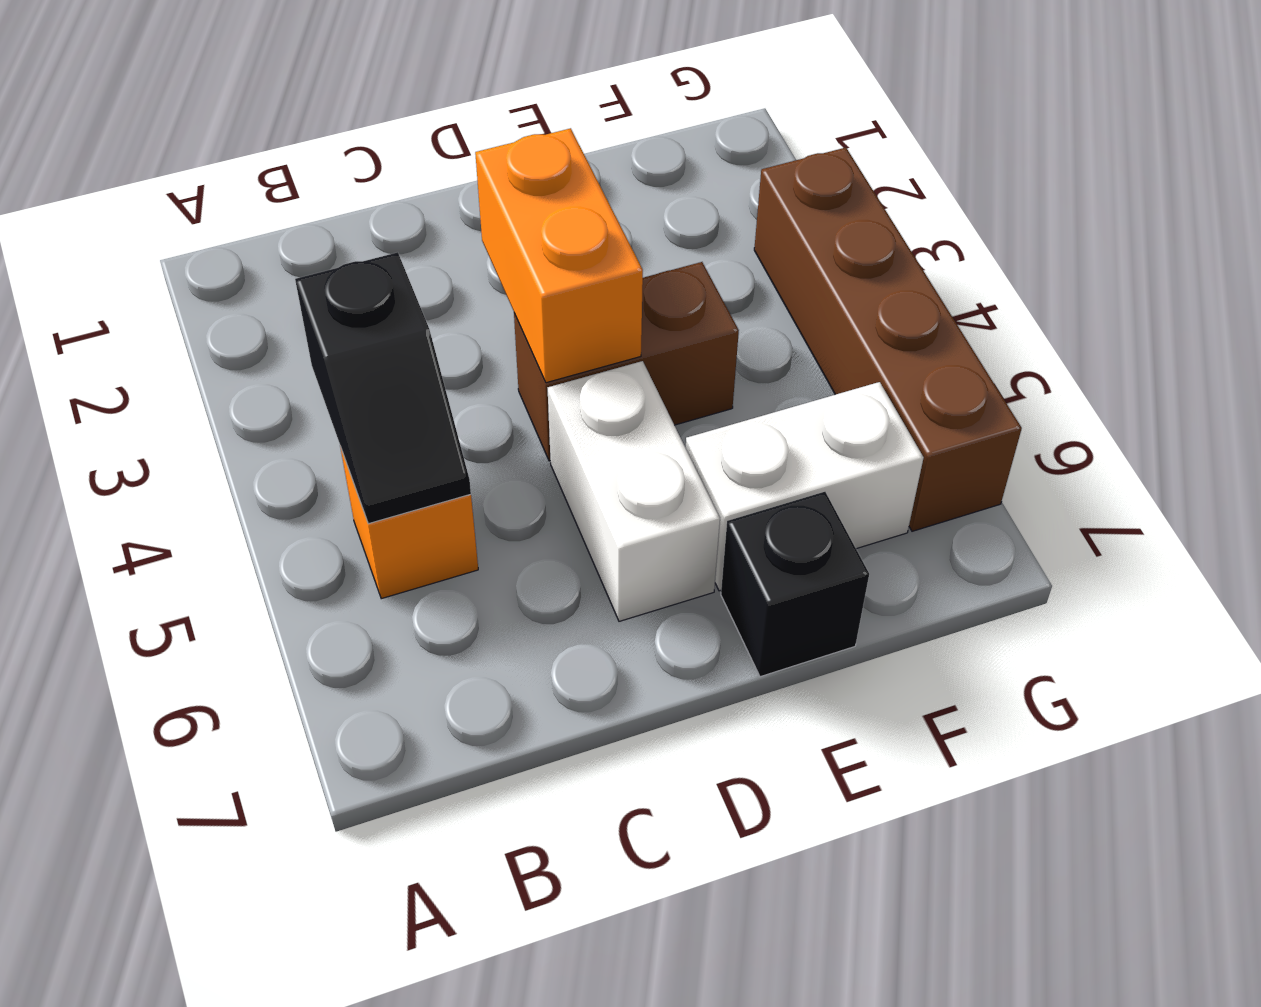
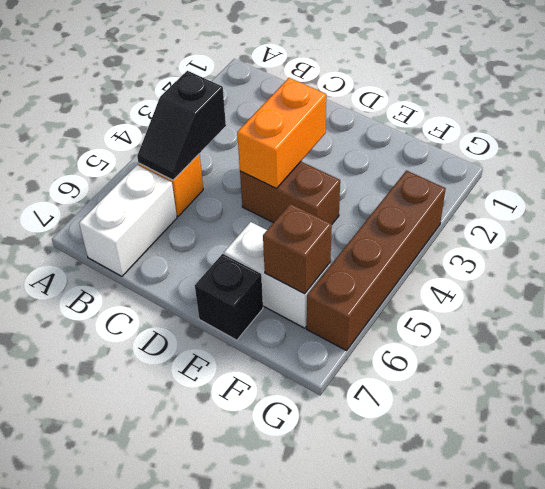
white brick D5:D6 level 1 -> white brick B6:B7 level 1
none -> brown brick F6 level 2

